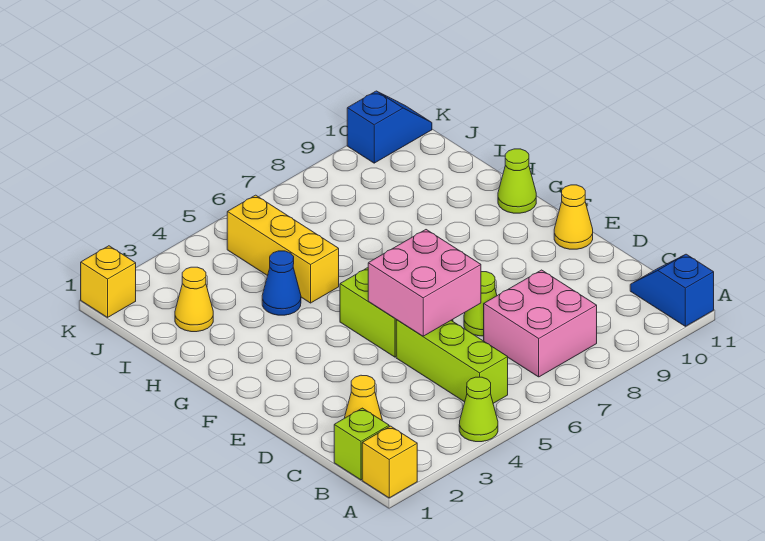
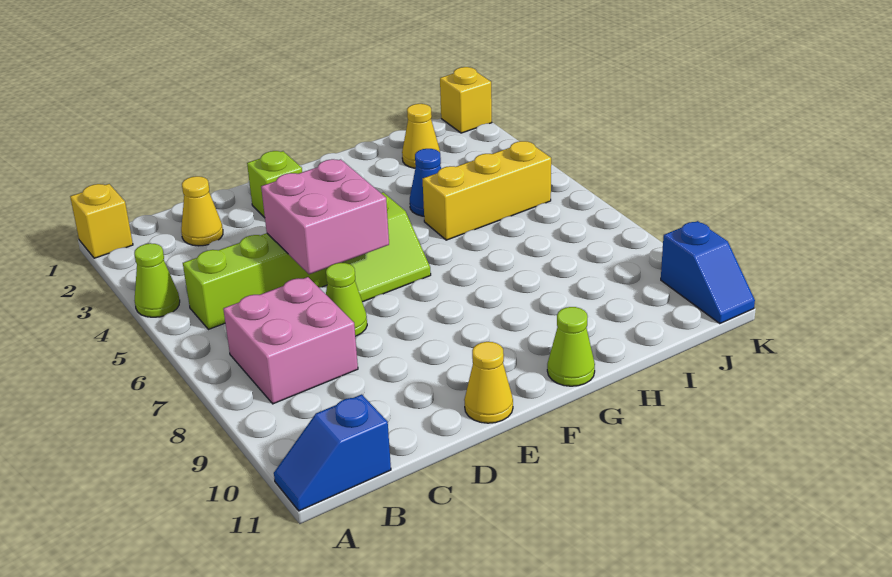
blue slope A11:B11 level 1 top A -> blue slope A11:B11 level 1 top B
lime brick B1 level 1 -> lime brick E2 level 1

